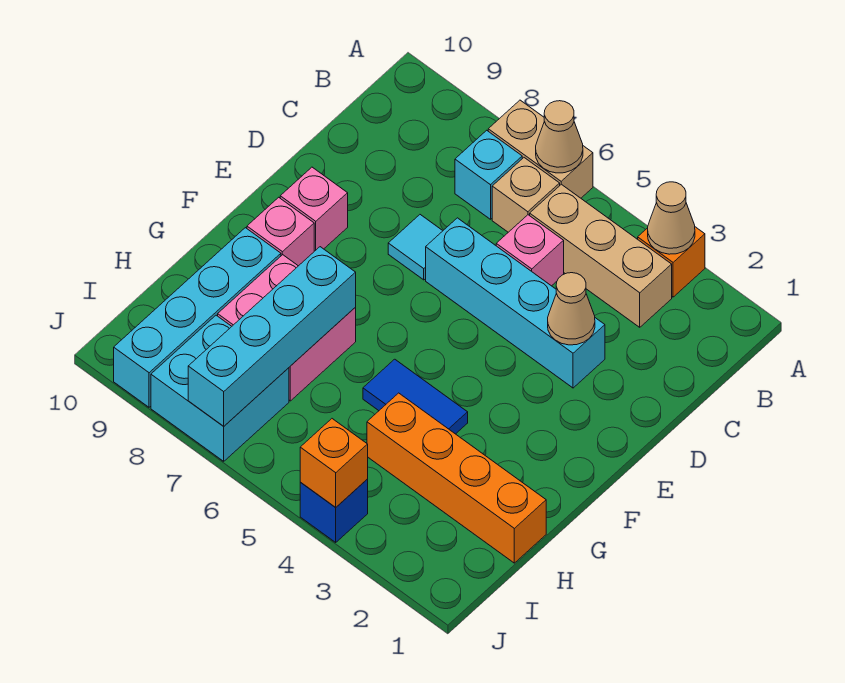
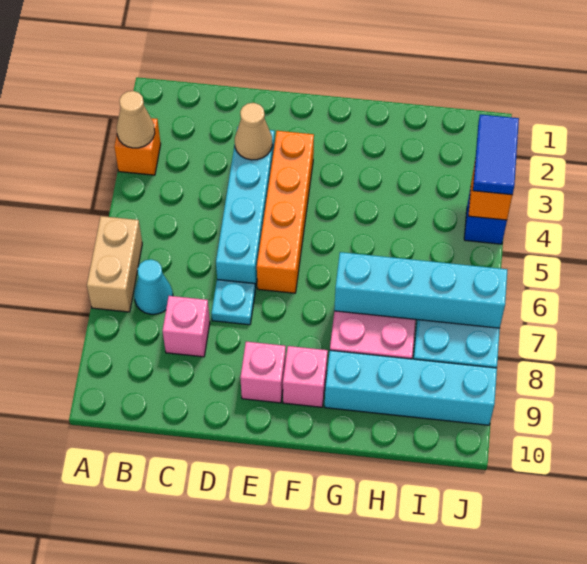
tan cone A6 level 2 -> none
tan brick B3:B5 level 1 -> none
tan brick B6 level 1 -> none
cyan brick B7 level 1 -> cyan cone B7 level 1
pink brick C5 level 1 -> pink brick C8 level 1
cyan tile D7 level 1 -> cyan plate D7 level 1
blue tile G4:G5 level 1 -> blue tile J3:J4 level 3
orange brick H1:H4 level 1 -> orange brick E3:E6 level 1

